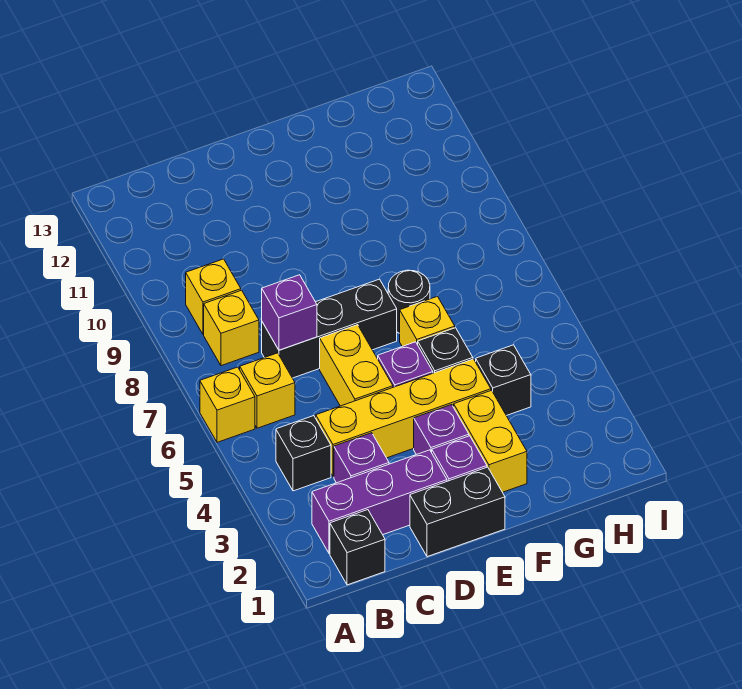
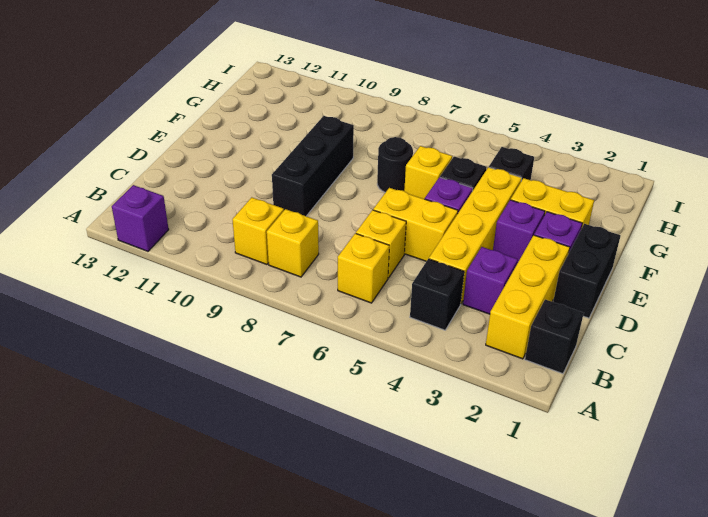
yellow brick A6 level 1 -> yellow brick C6 level 1
purple brick B2:D2 level 1 -> yellow brick B2:D2 level 1
black brick C7:E7 level 1 -> black brick D9:F9 level 1
purple brick C7 level 2 -> purple brick A12 level 1

